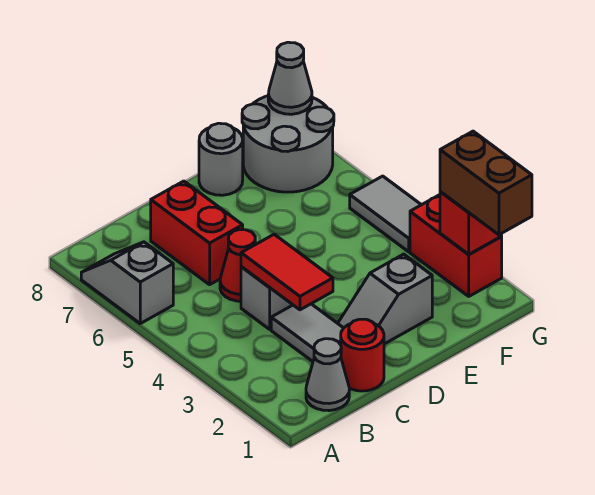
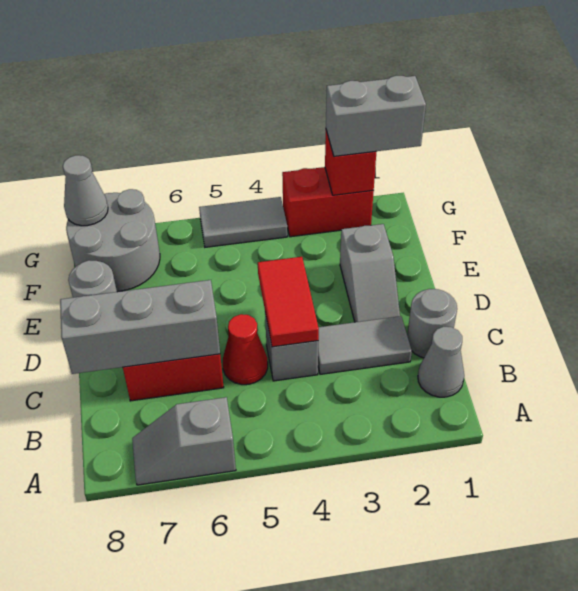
red round brick C1 level 1 -> grey round brick C1 level 1
red tile C3:C4 level 2 -> red tile C4:D4 level 2
none -> grey brick C6:C8 level 2
brown brick G1:G2 level 3 -> grey brick G1:G2 level 3

